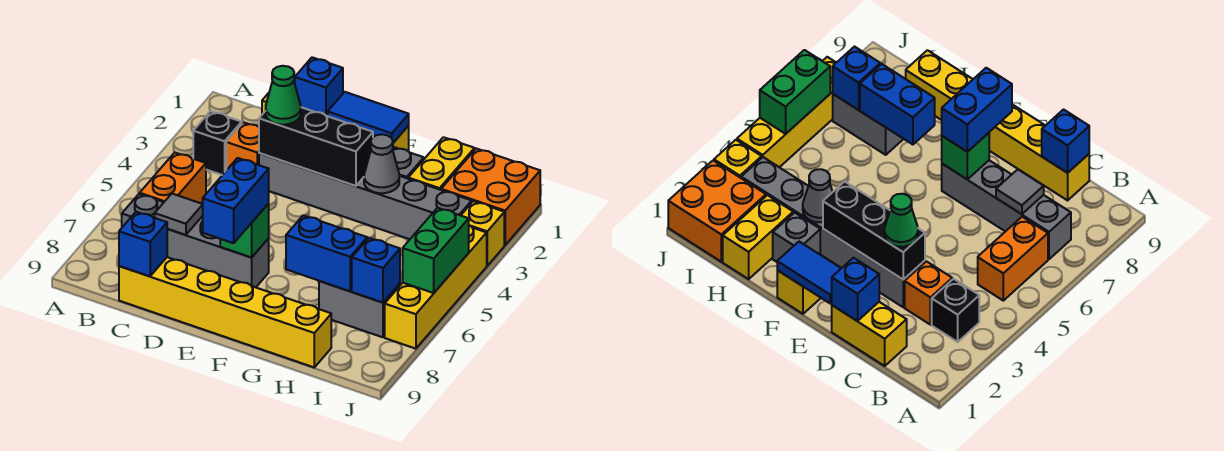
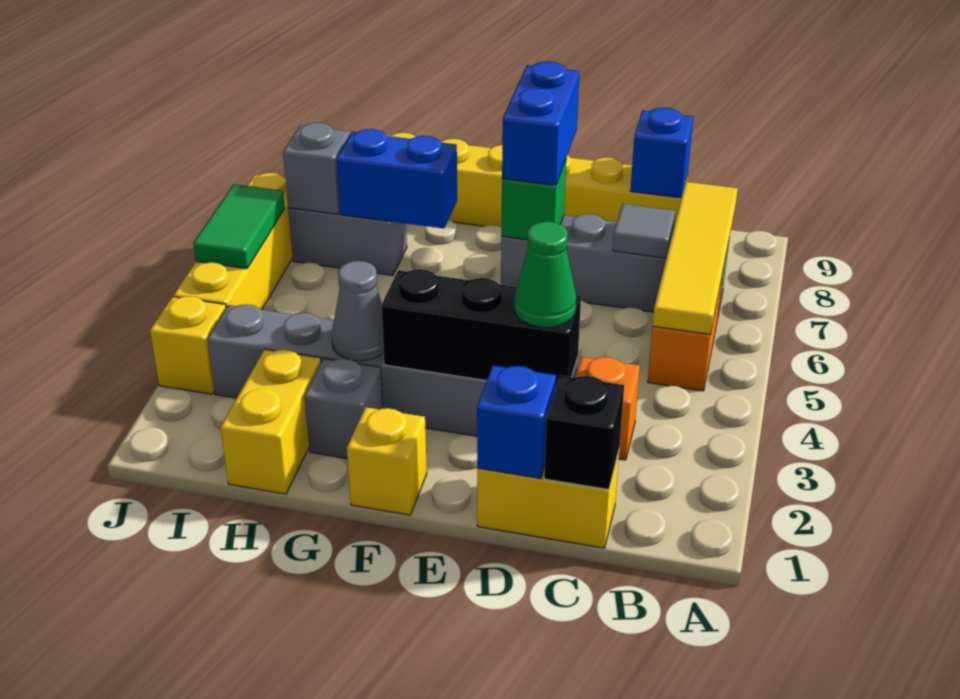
black brick B3 level 1 -> black brick C1 level 2
none -> yellow tile B5:B8 level 2
blue tile E1:F1 level 2 -> none
orange brick I1:J2 level 1 -> none
blue brick I7 level 2 -> grey brick I7 level 2
green brick J5:J6 level 2 -> green tile J5:J6 level 2

